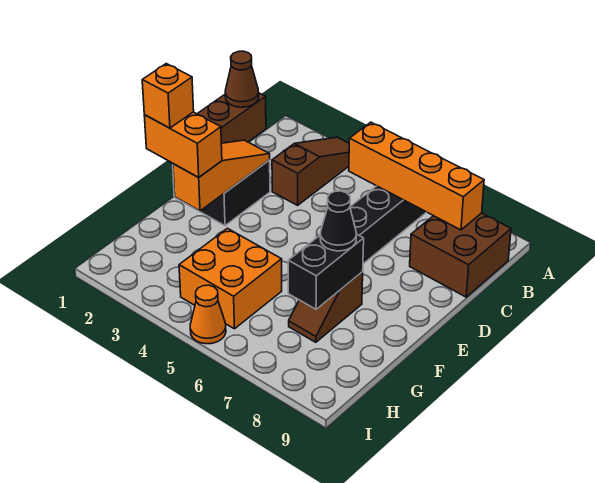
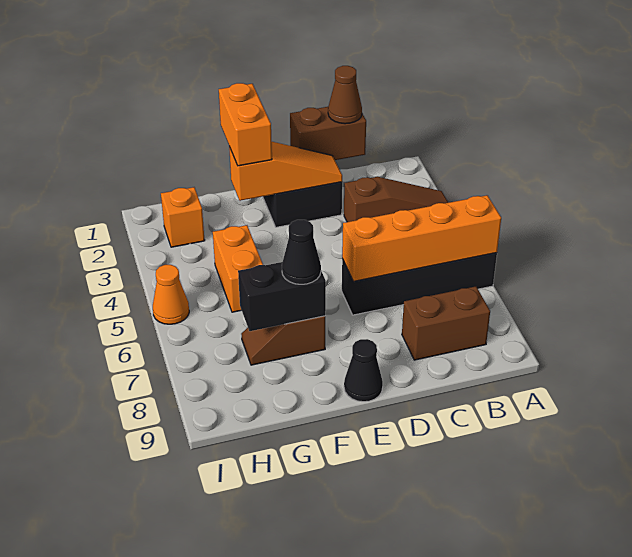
orange brick B5:B8 level 2 -> orange brick A6:D6 level 2
brown brick B8:C9 level 1 -> brown brick B8:C8 level 1
none -> black cone E9 level 1
orange brick F1 level 4 -> orange brick H2 level 1
orange brick G4:H5 level 1 -> orange brick G4:G5 level 1

